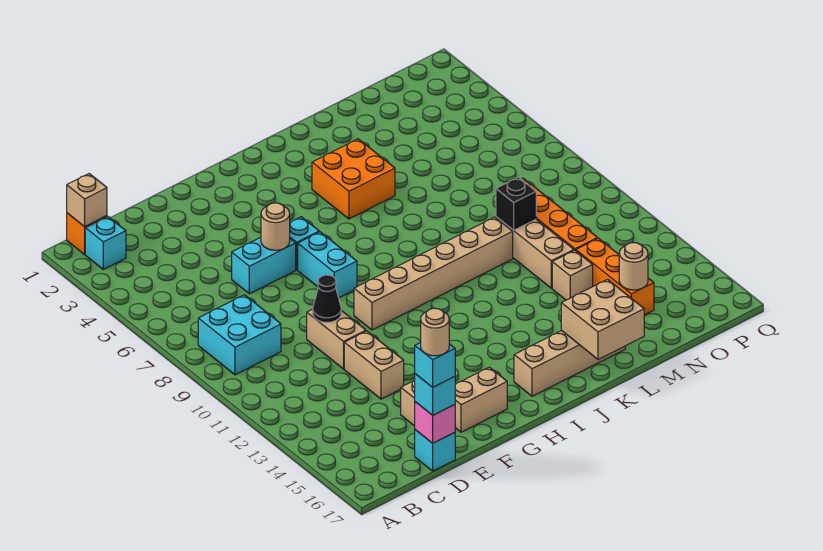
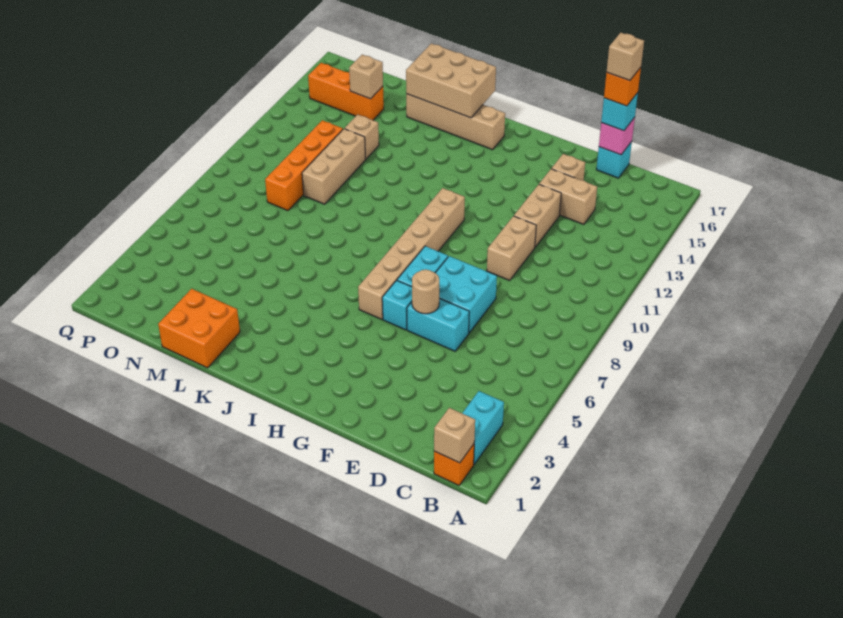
cyan brick B2 level 1 -> cyan brick B2:B3 level 1
cyan brick B8:C9 level 1 -> cyan brick E7:F8 level 1
cyan brick D17 level 4 -> orange brick D17 level 4
tan round brick D17 level 5 -> tan brick D17 level 5
black cone E10 level 2 -> none
tan brick F16:G16 level 1 -> tan brick D14:E14 level 1
tan brick G10:L10 level 1 -> tan brick H6:H11 level 1
orange brick J4:K5 level 1 -> orange brick L1:M2 level 1
tan brick K16:L17 level 2 -> tan brick J16:L17 level 2
black brick M10 level 2 -> none
orange brick N13:N15 level 1 -> orange brick N15:P15 level 1
tan round brick N15 level 2 -> tan brick N15 level 2

